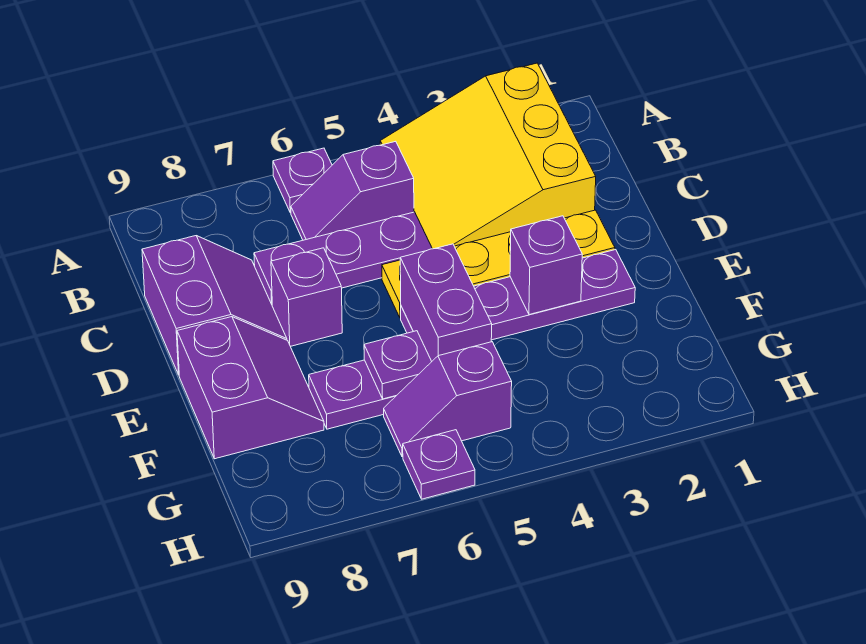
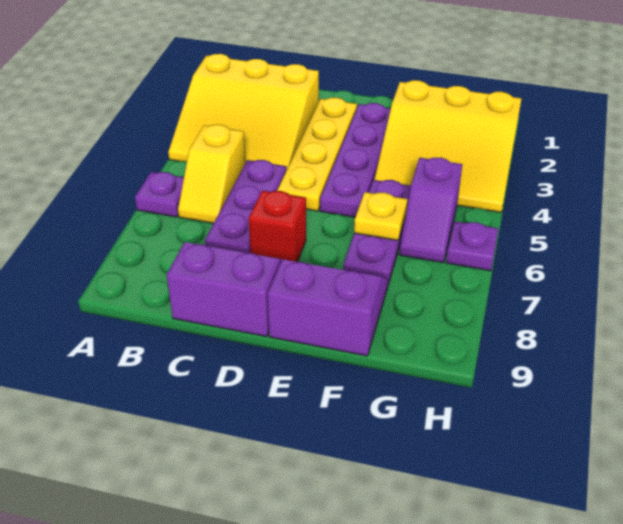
purple slope B5:B6 level 1 top 5 -> yellow slope B5:B6 level 1 top 5
purple brick D7 level 1 -> red brick D7 level 1
purple brick E3 level 2 -> none
purple brick E5:F5 level 2 -> none
none -> yellow slope F2:H4 level 1 top 2
purple plate F6 level 2 -> yellow plate F6 level 2

